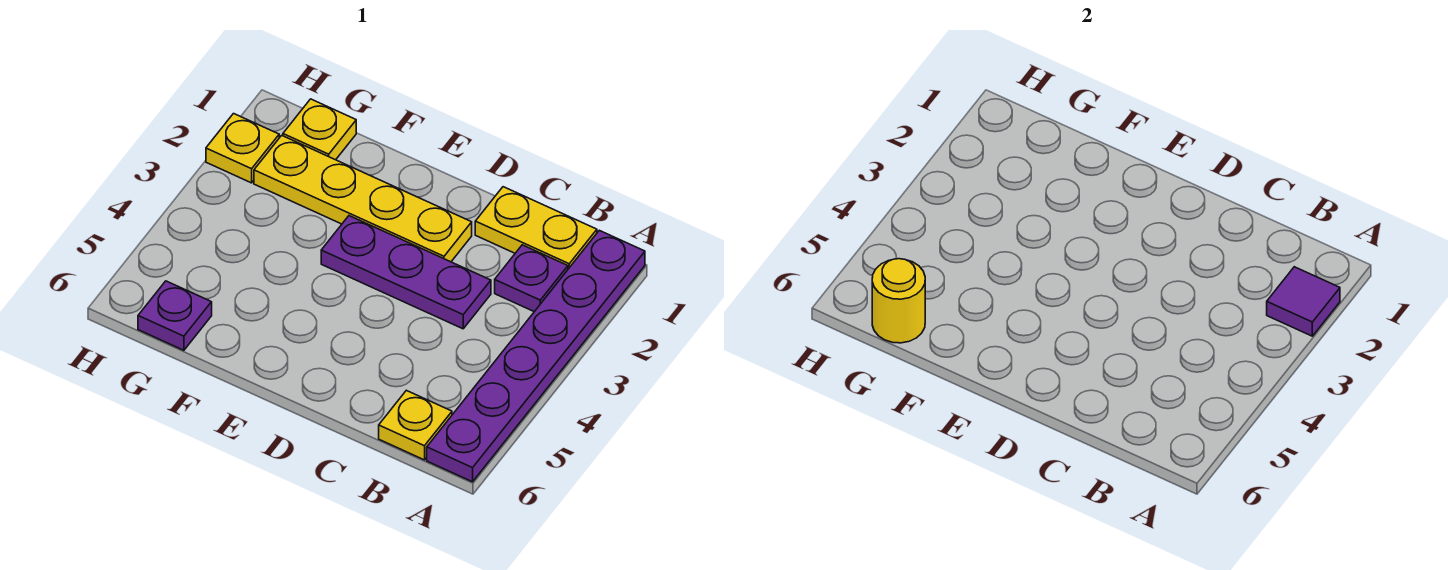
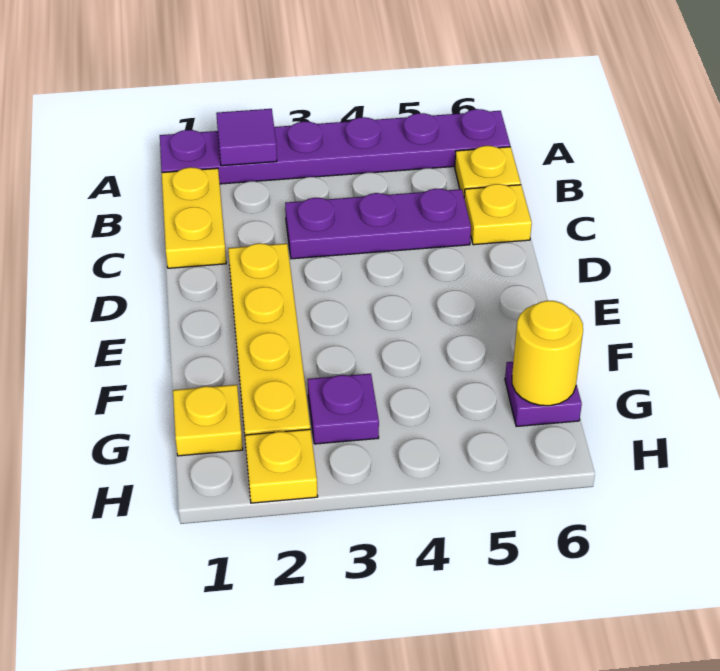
purple plate B2 level 1 -> purple plate G3 level 1
purple plate C3:E3 level 1 -> purple plate C3:C5 level 1
none -> yellow plate C6 level 1

